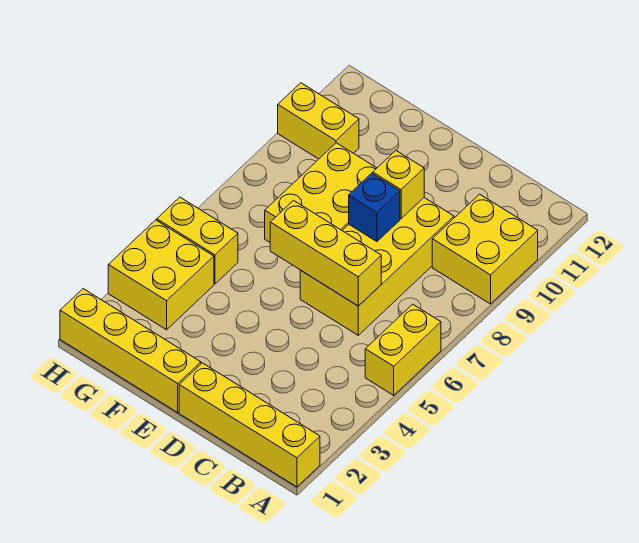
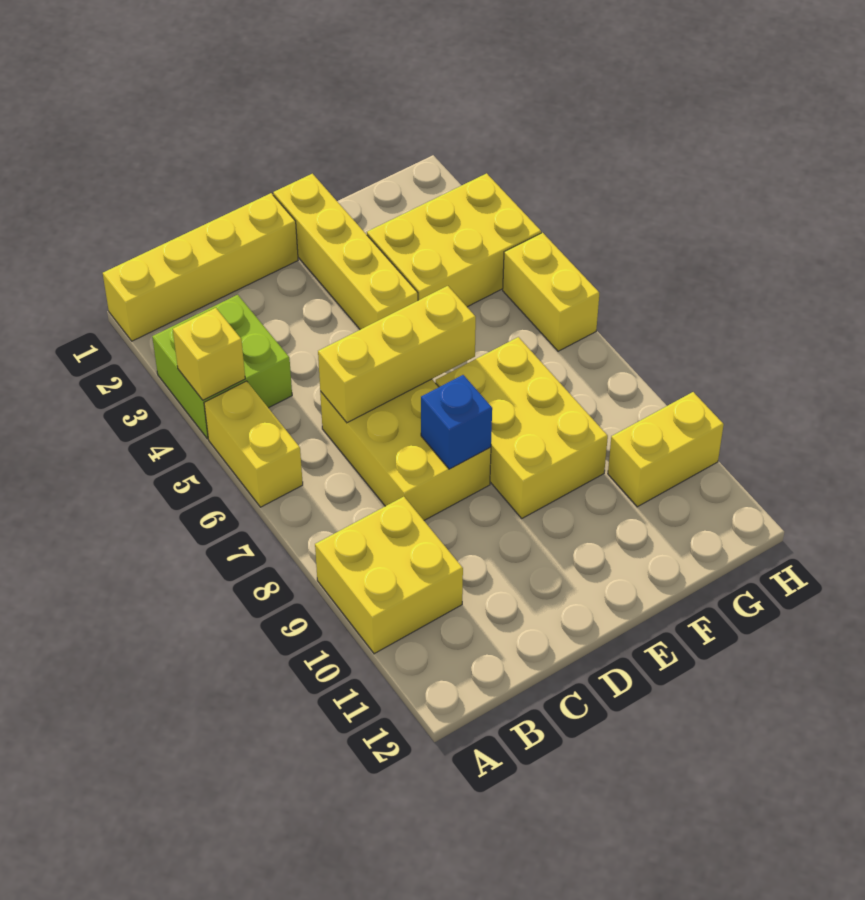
none -> lime brick A3:B4 level 1
yellow brick C6:D9 level 1 -> yellow brick C6:D8 level 1
yellow brick D9 level 2 -> yellow brick A4 level 2
yellow brick E1:H1 level 1 -> yellow brick E1:E4 level 1
yellow brick G3:H4 level 1 -> yellow brick F3:H4 level 1
yellow brick G5:H5 level 1 -> yellow brick H5:H6 level 1

